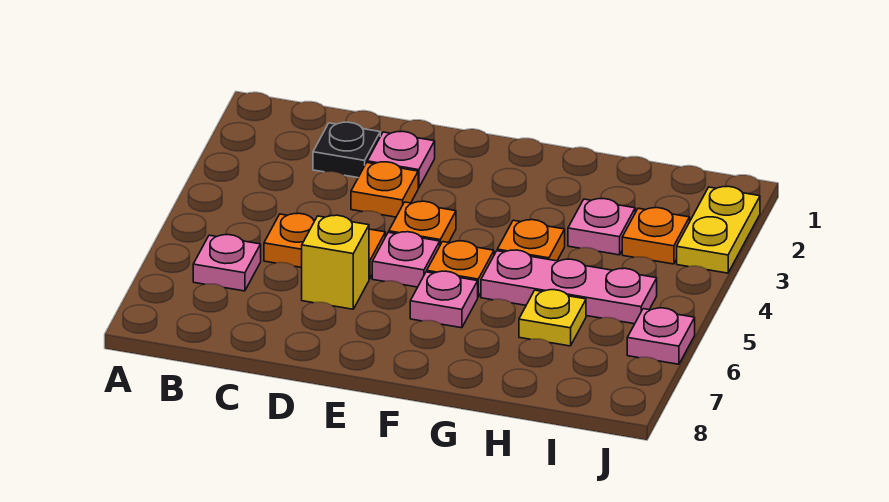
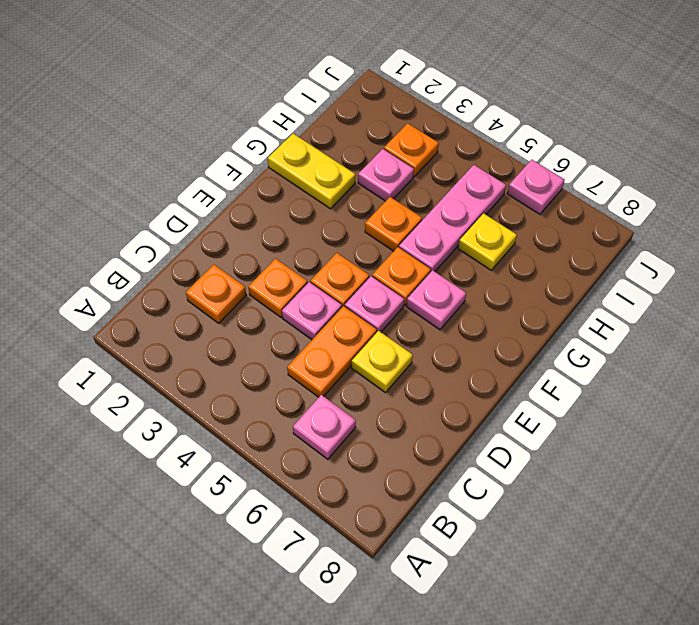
black plate C2 level 1 -> orange plate C2 level 1
pink plate D2 level 1 -> pink plate D4 level 1
yellow brick D6 level 1 -> yellow plate D6 level 1
yellow plate J2:J3 level 1 -> yellow plate G1:G2 level 1

